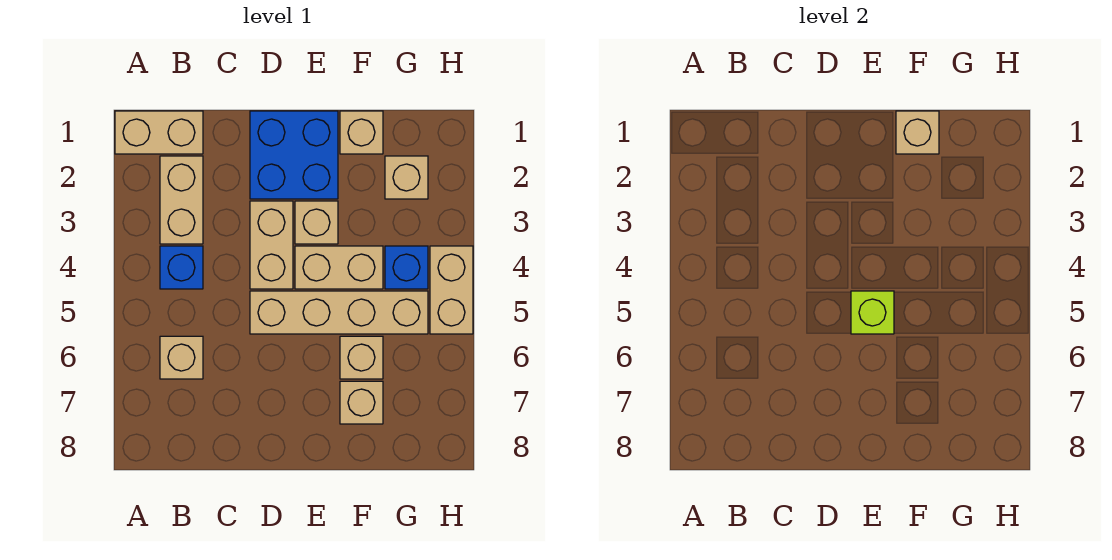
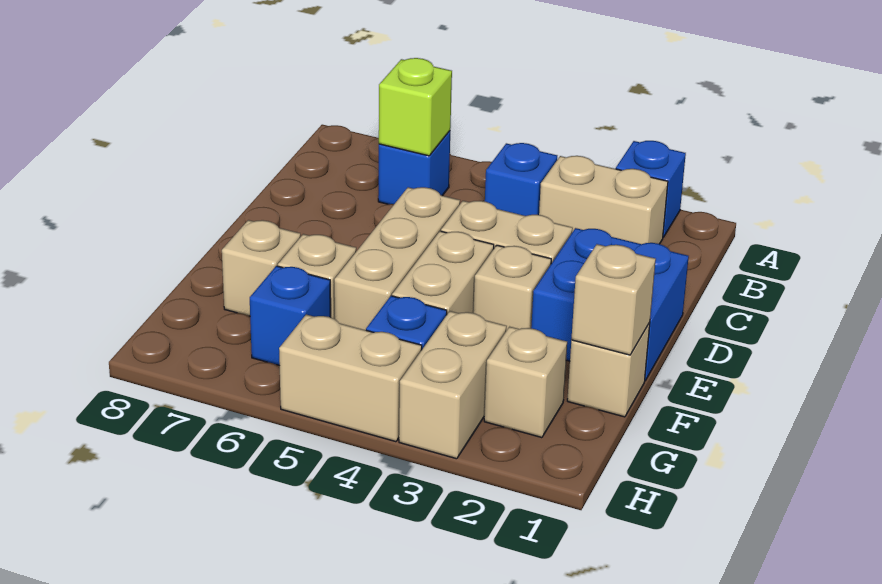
tan brick A1:B1 level 1 -> tan brick G3:H3 level 1
none -> blue brick A2 level 1
tan brick B6 level 1 -> blue brick B6 level 1
tan brick D5:G5 level 1 -> tan brick D5:F5 level 1
lime brick E5 level 2 -> lime brick B6 level 2
none -> blue brick G6 level 1

